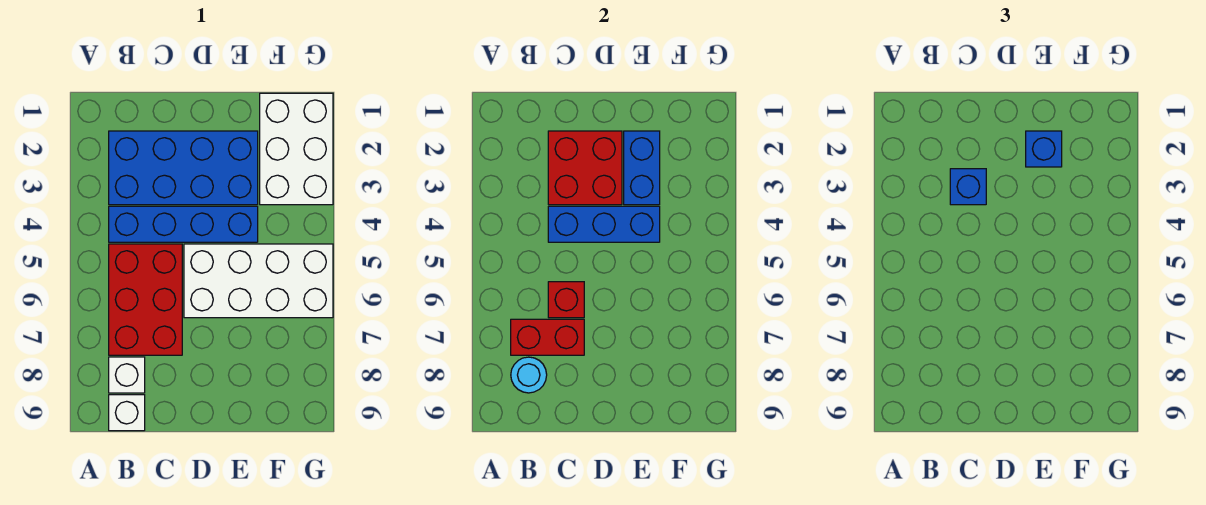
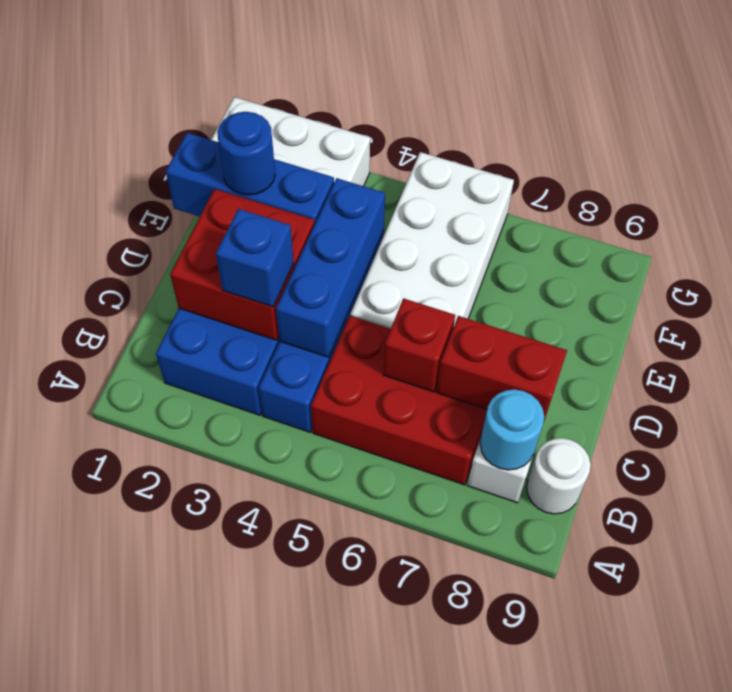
red brick B7:C7 level 2 -> red brick C7:C8 level 2
white brick B9 level 1 -> white round brick B9 level 1
blue brick E2:E3 level 2 -> blue brick E1:E3 level 2
blue brick E2 level 3 -> blue round brick E2 level 3

